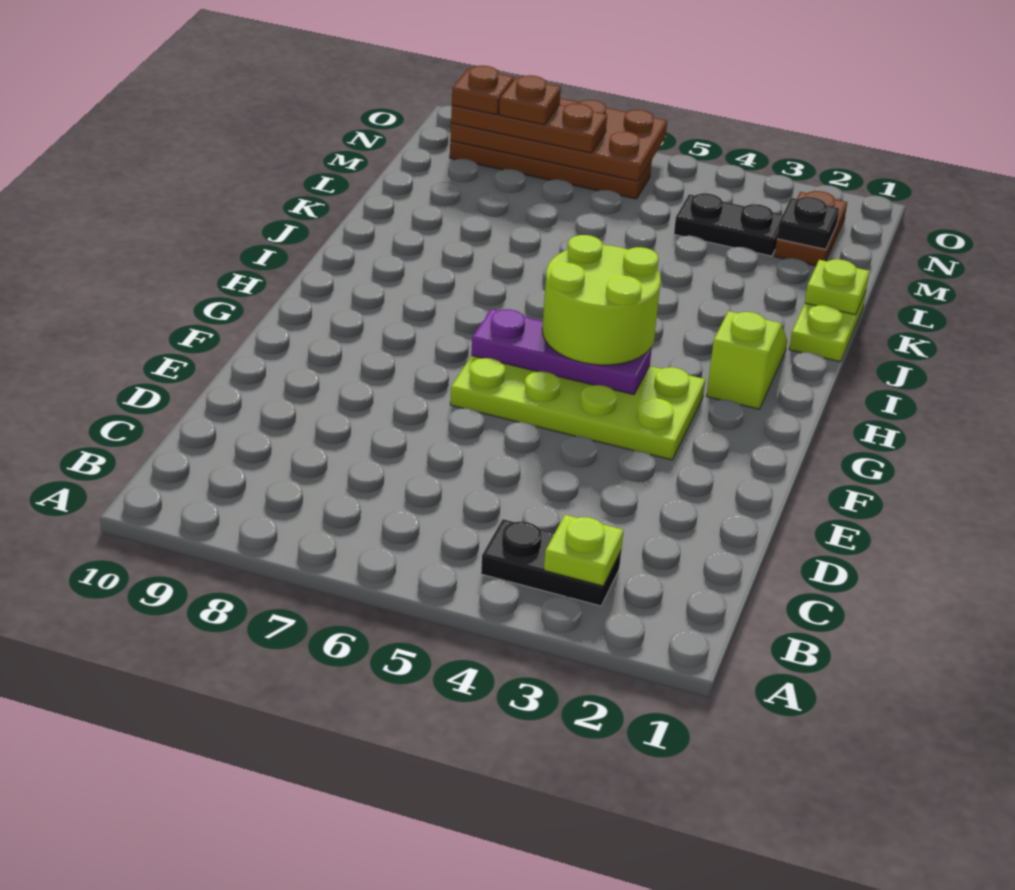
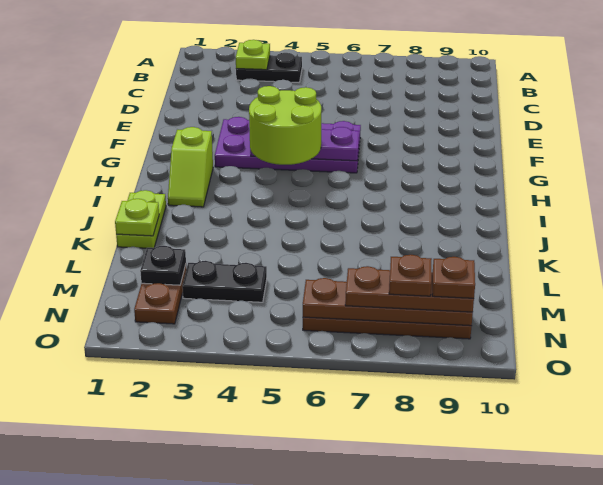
lime plate F3:G6 level 1 -> purple plate F3:G6 level 1
brown plate N6:O9 level 2 -> brown plate N6:N9 level 2

